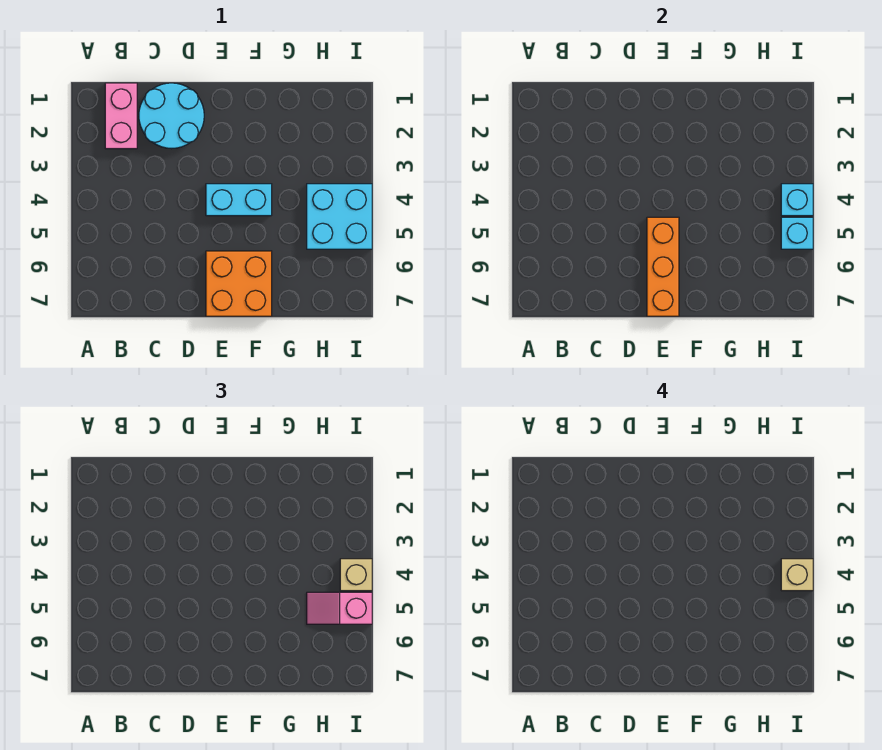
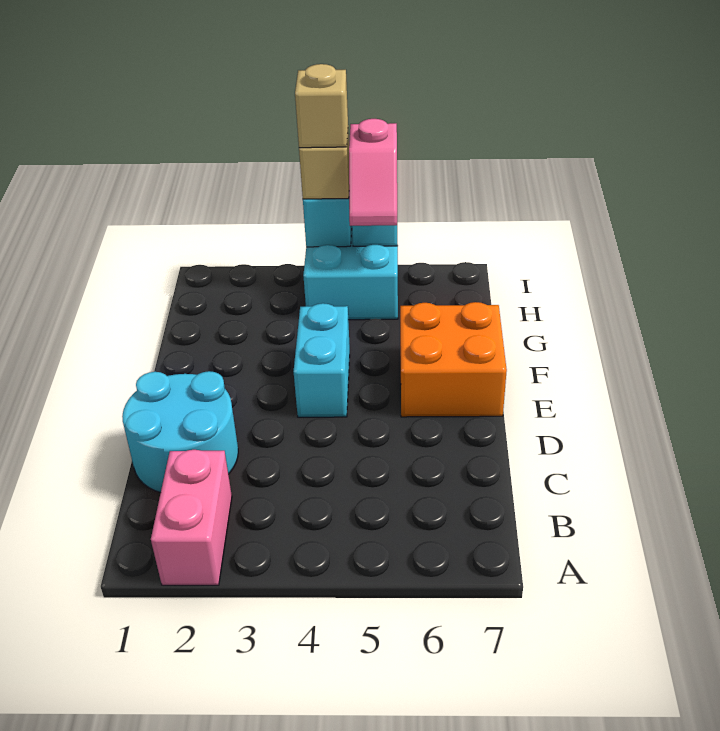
pink brick B1:B2 level 1 -> pink brick A2:B2 level 1
orange brick E5:E7 level 2 -> none

